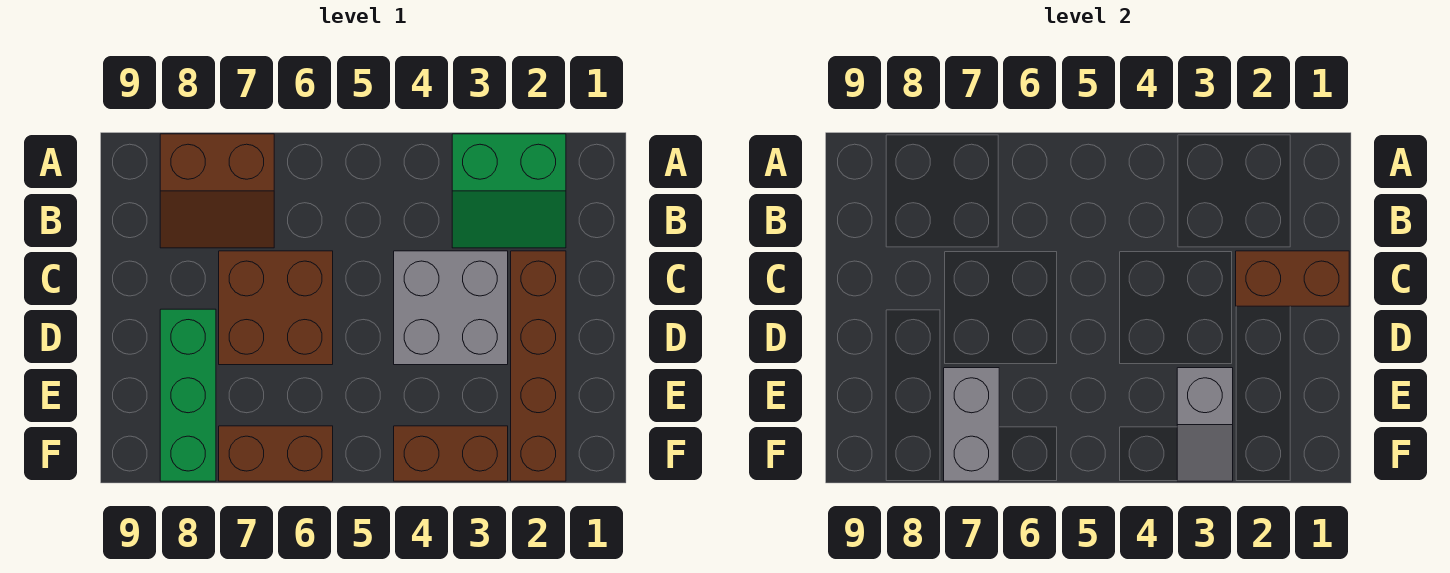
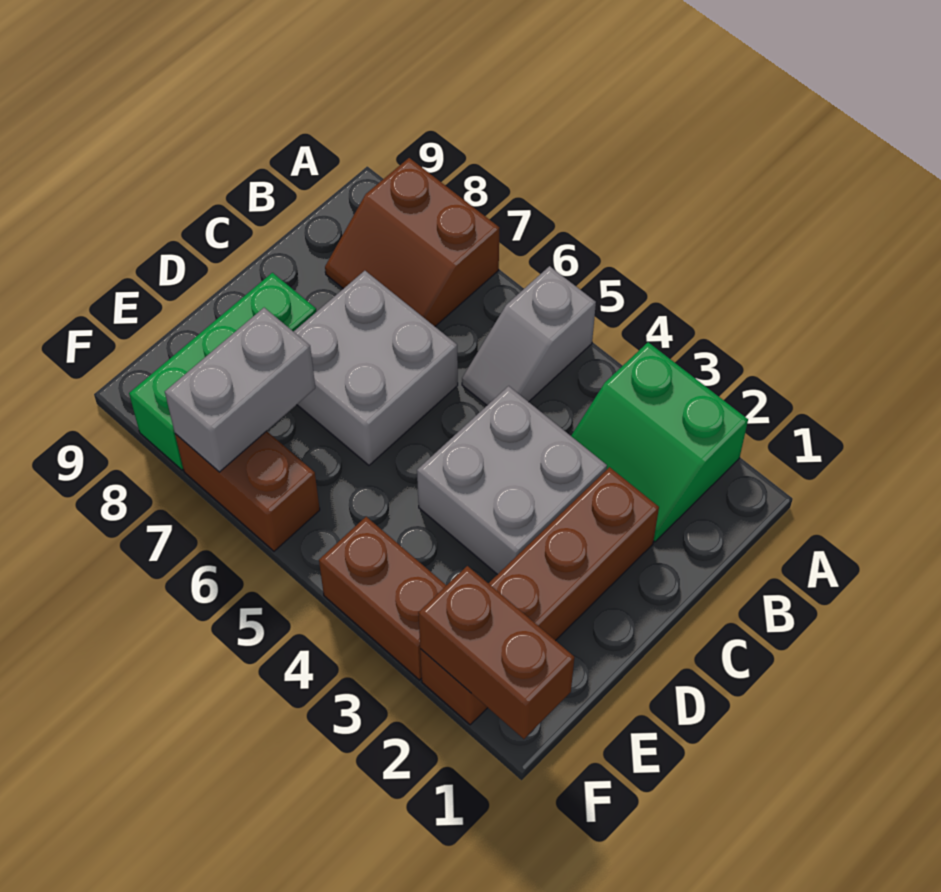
brown brick C1:C2 level 2 -> brown brick F1:F2 level 2
brown brick C6:D7 level 1 -> grey brick C6:D7 level 1
grey slope E3:F3 level 2 top E -> grey slope A5:B5 level 1 top A

